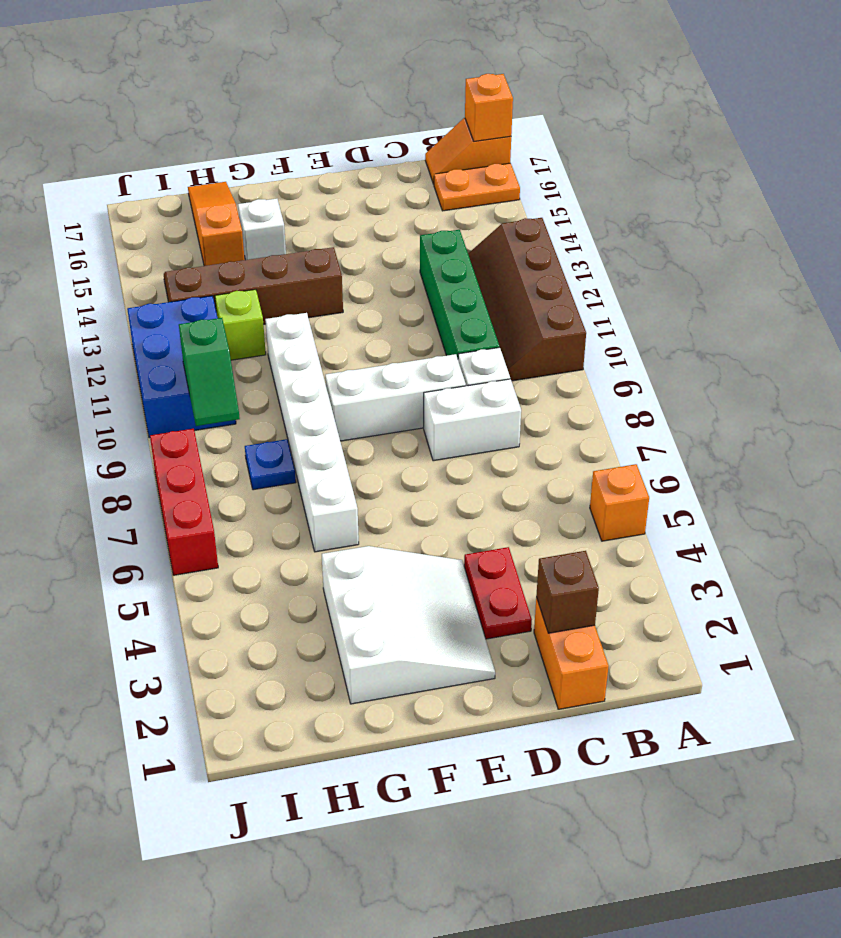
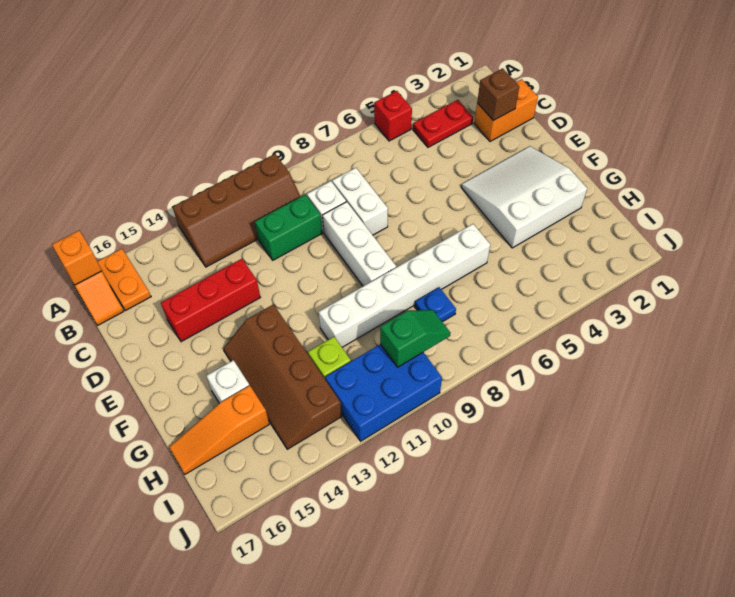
orange brick A5 level 1 -> red brick A5 level 1
green brick C10:C13 level 1 -> green brick C10:C11 level 1
red plate D3:D4 level 1 -> red plate B3:B4 level 1
red brick J6:J8 level 1 -> red brick D13:D15 level 1

